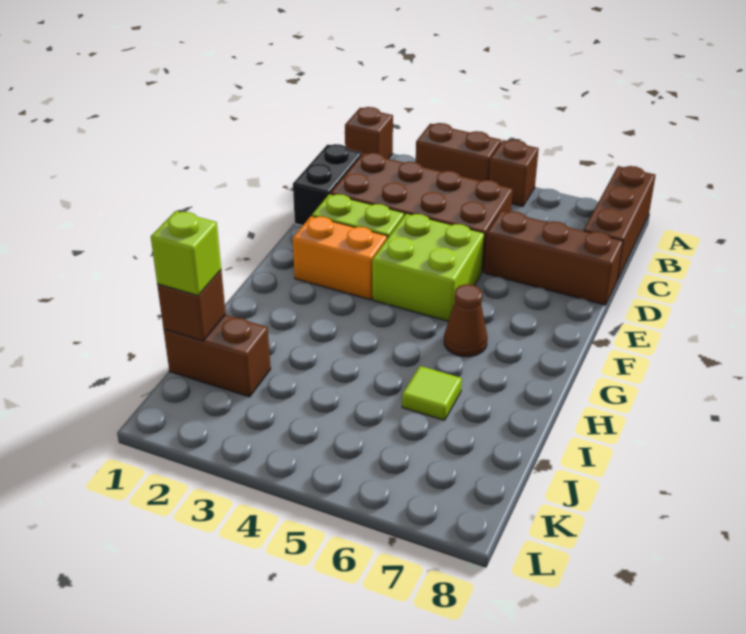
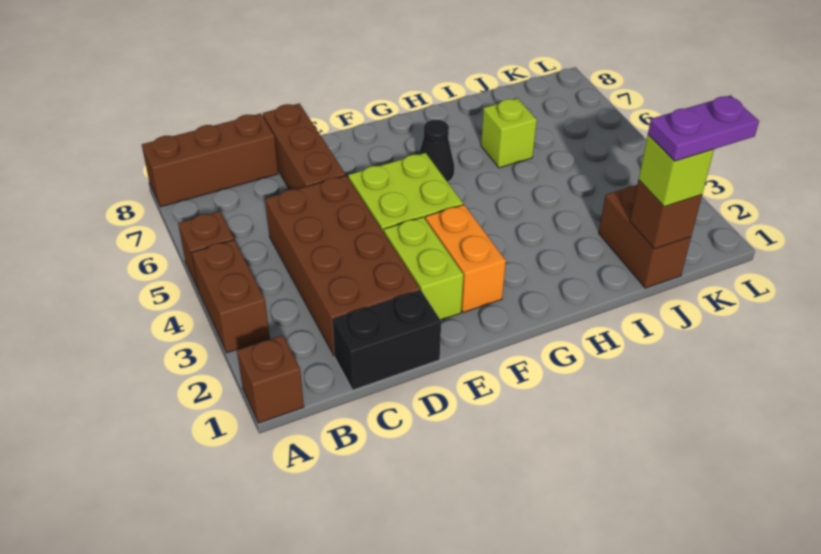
brown cone G6 level 1 -> black cone G6 level 1
lime tile I6 level 1 -> lime brick I6 level 1
none -> purple plate J1:K1 level 4

